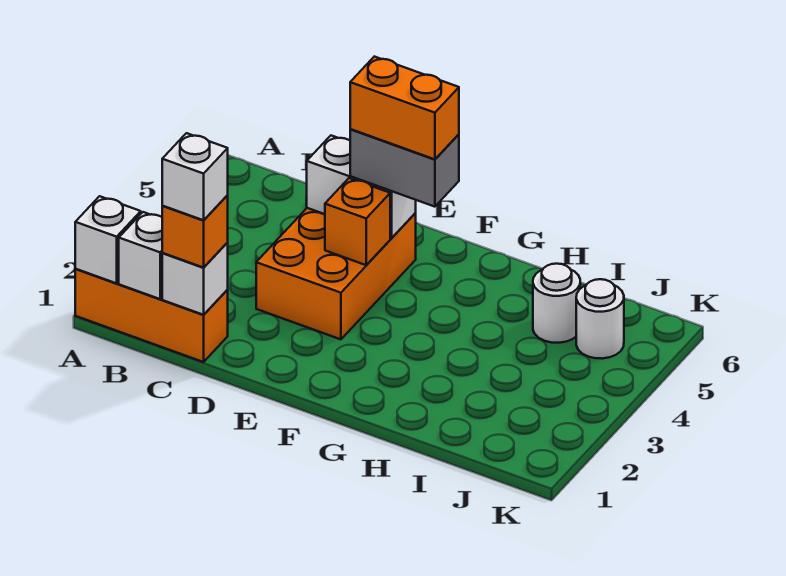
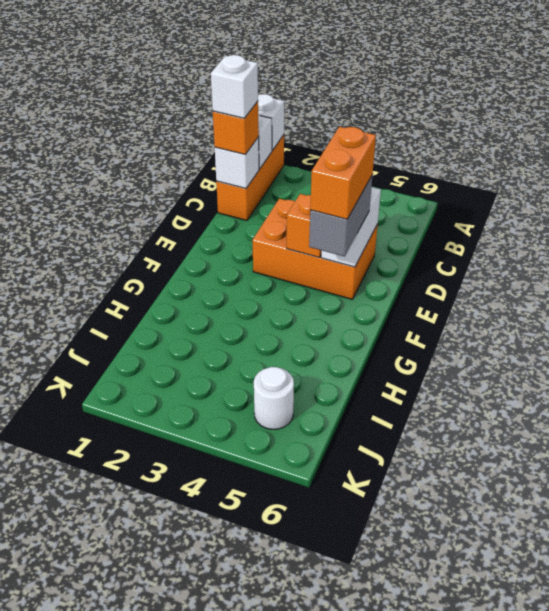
white round brick I5 level 1 -> none

